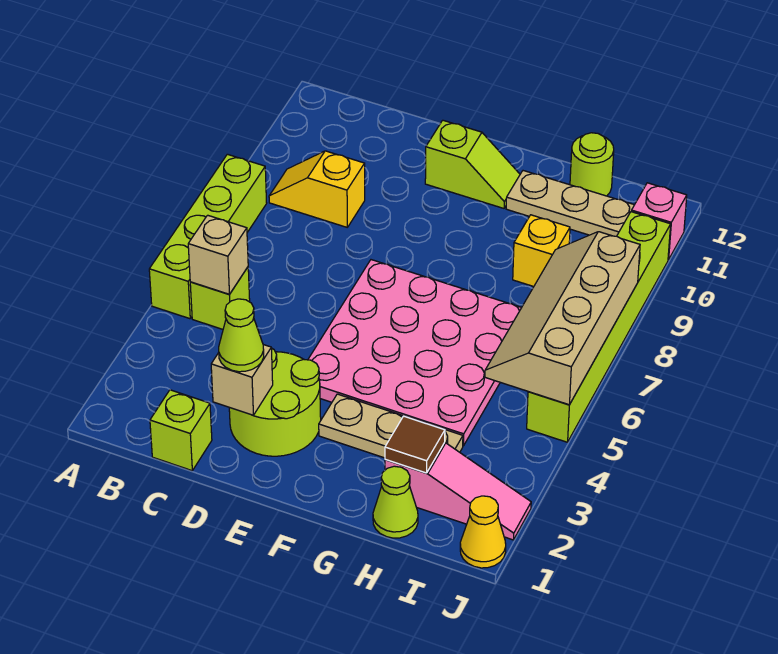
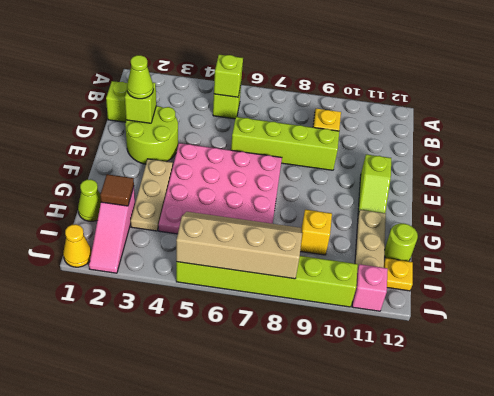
lime brick A5:A8 level 1 -> lime brick D6:D9 level 1
tan brick B5 level 2 -> lime brick B5 level 2
tan brick D2 level 2 -> lime brick D2 level 2
none -> yellow plate I12 level 1

